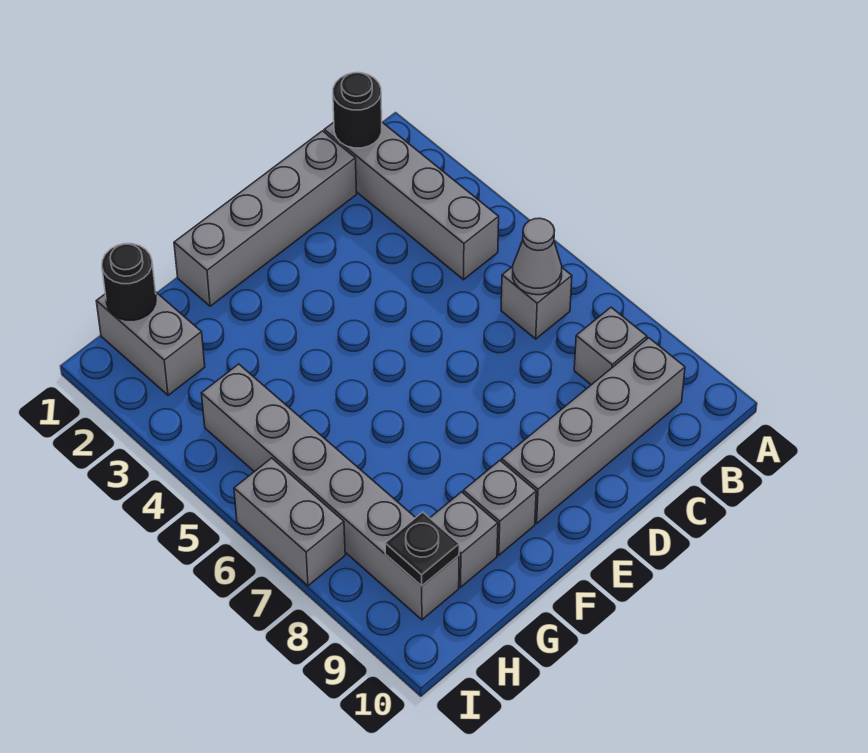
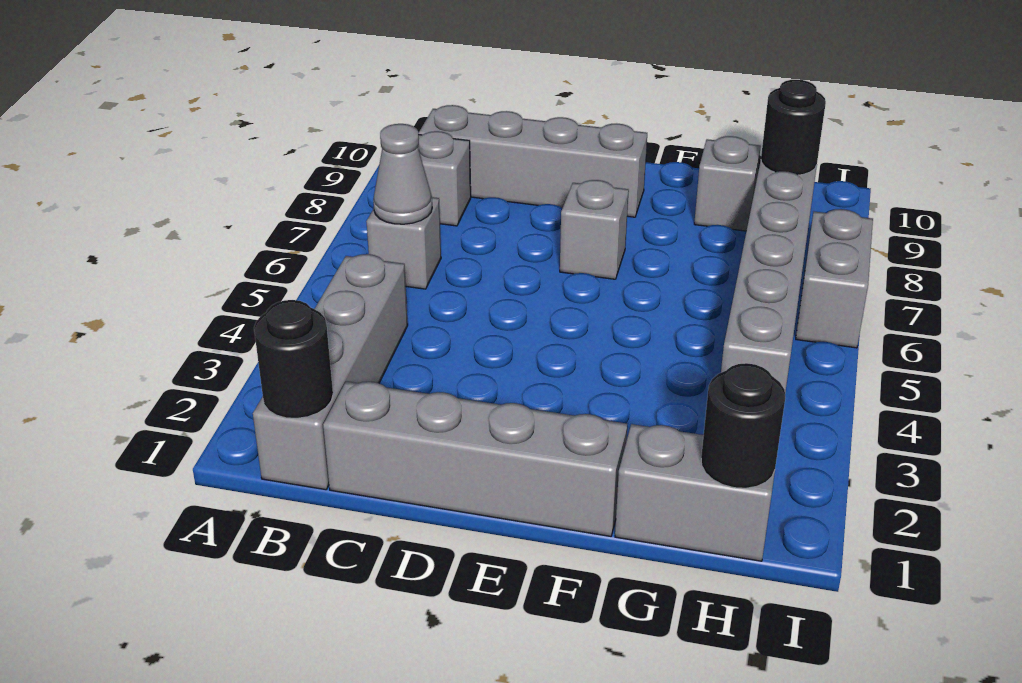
grey brick F9 level 1 -> grey brick E7 level 1
grey brick H1:H2 level 1 -> grey brick G1:H1 level 1
black plate H9 level 2 -> black round brick H9 level 2

